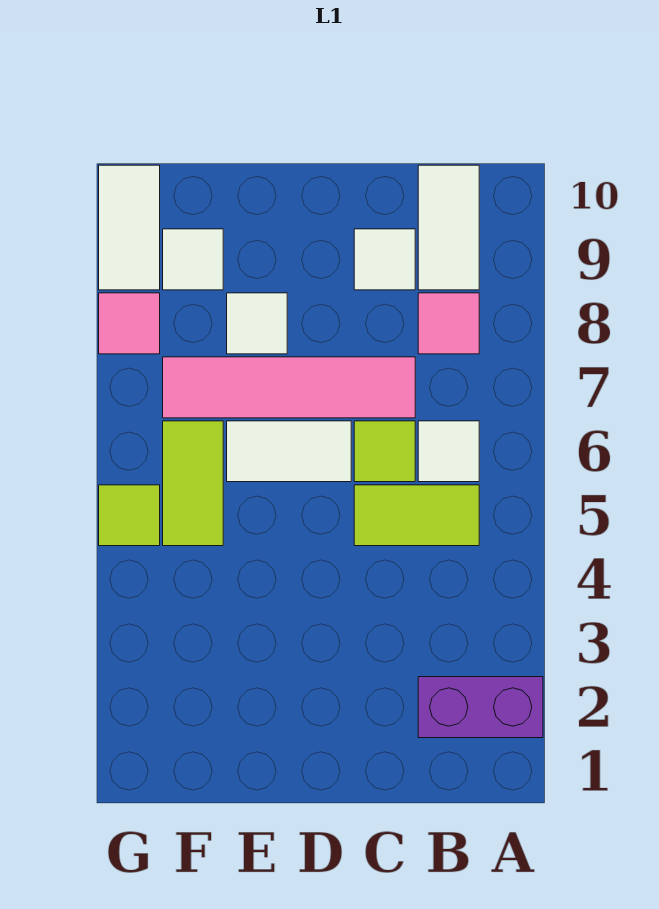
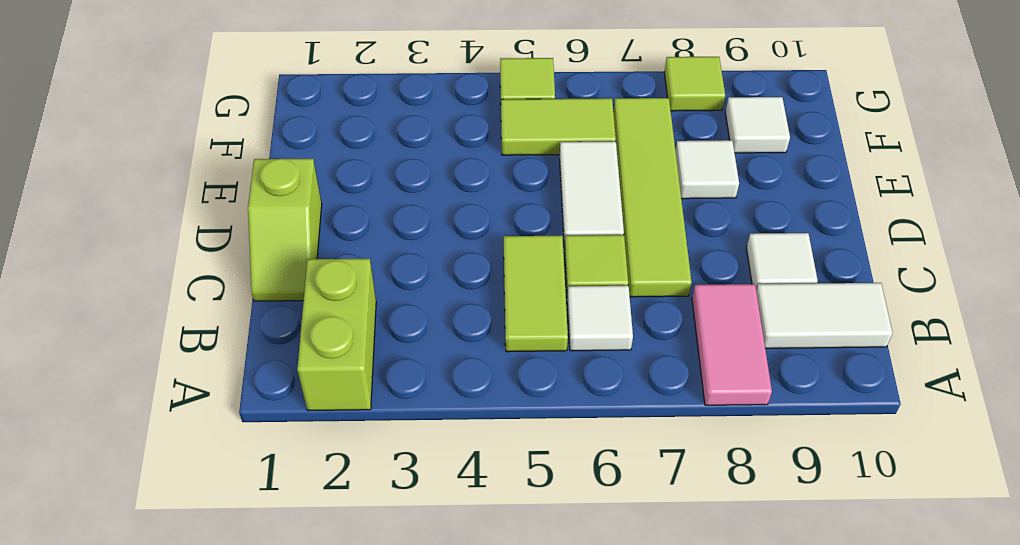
purple brick A2:B2 level 1 -> lime brick A2:B2 level 1
pink tile B8 level 1 -> pink tile A8:B8 level 1
none -> lime slope C1:D1 level 1 top D
pink tile C7:F7 level 1 -> lime tile C7:F7 level 1
pink tile G8 level 1 -> lime tile G8 level 1
white tile G9:G10 level 1 -> none

